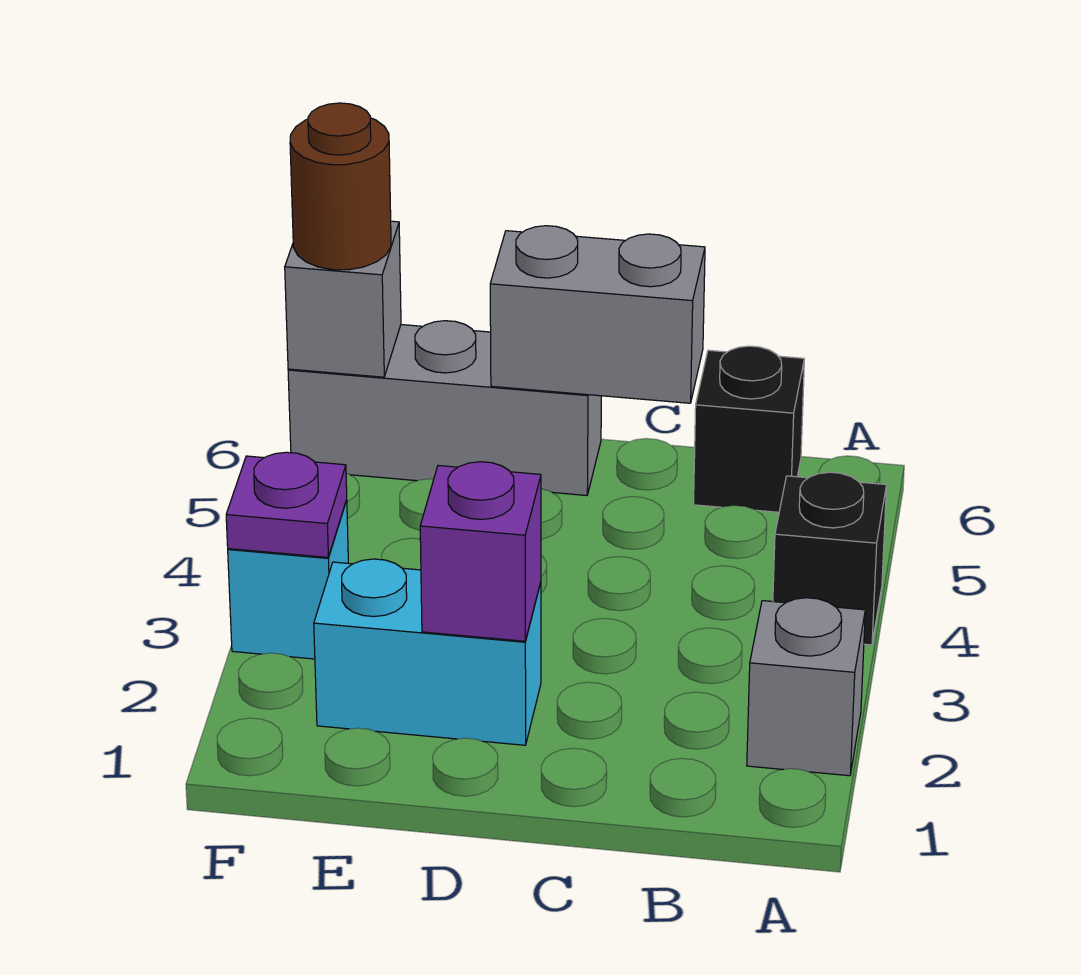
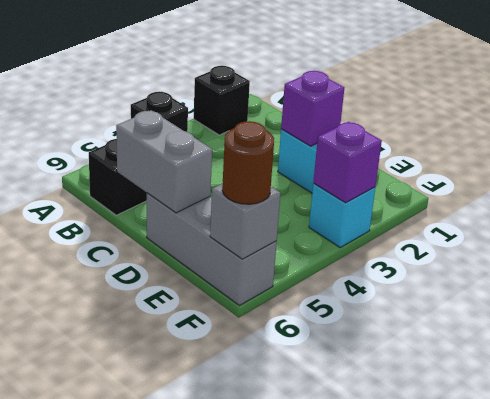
grey brick A2 level 1 -> black brick A2 level 1
purple plate F3 level 2 -> purple brick F3 level 2

